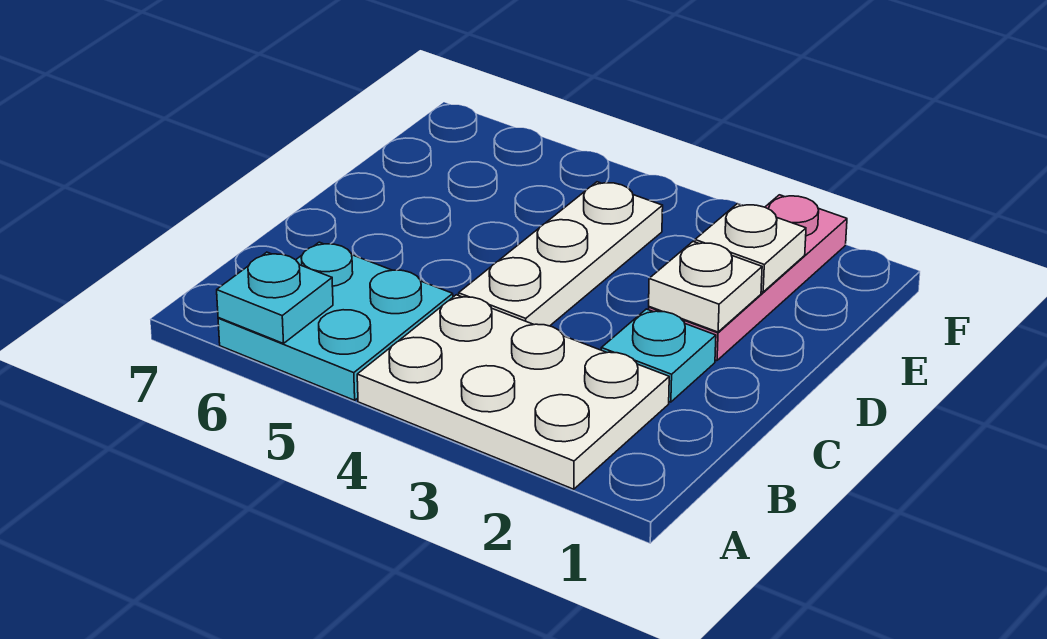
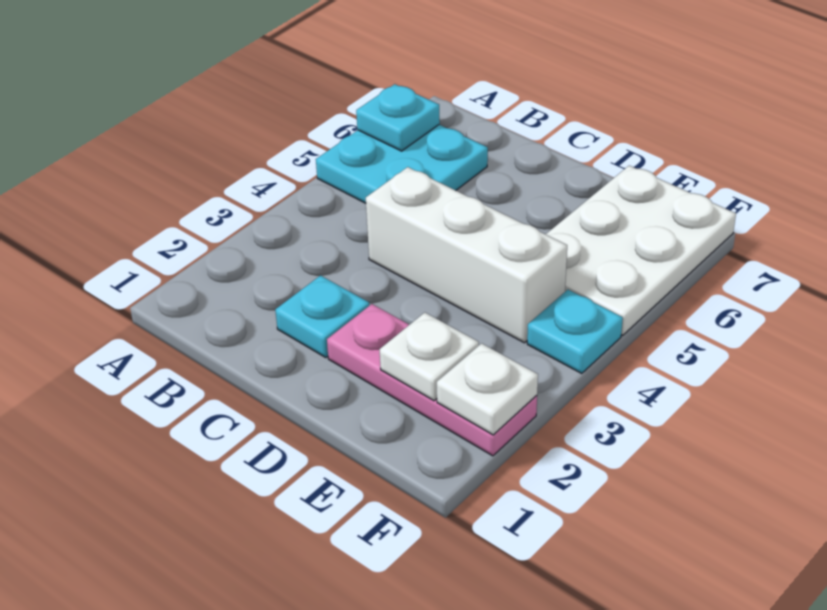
white plate A2:B4 level 1 -> white plate E5:F7 level 1
white plate C4:E4 level 1 -> white brick C4:E4 level 1
white plate D2 level 2 -> white plate F2 level 2
none -> cyan plate F4 level 1

